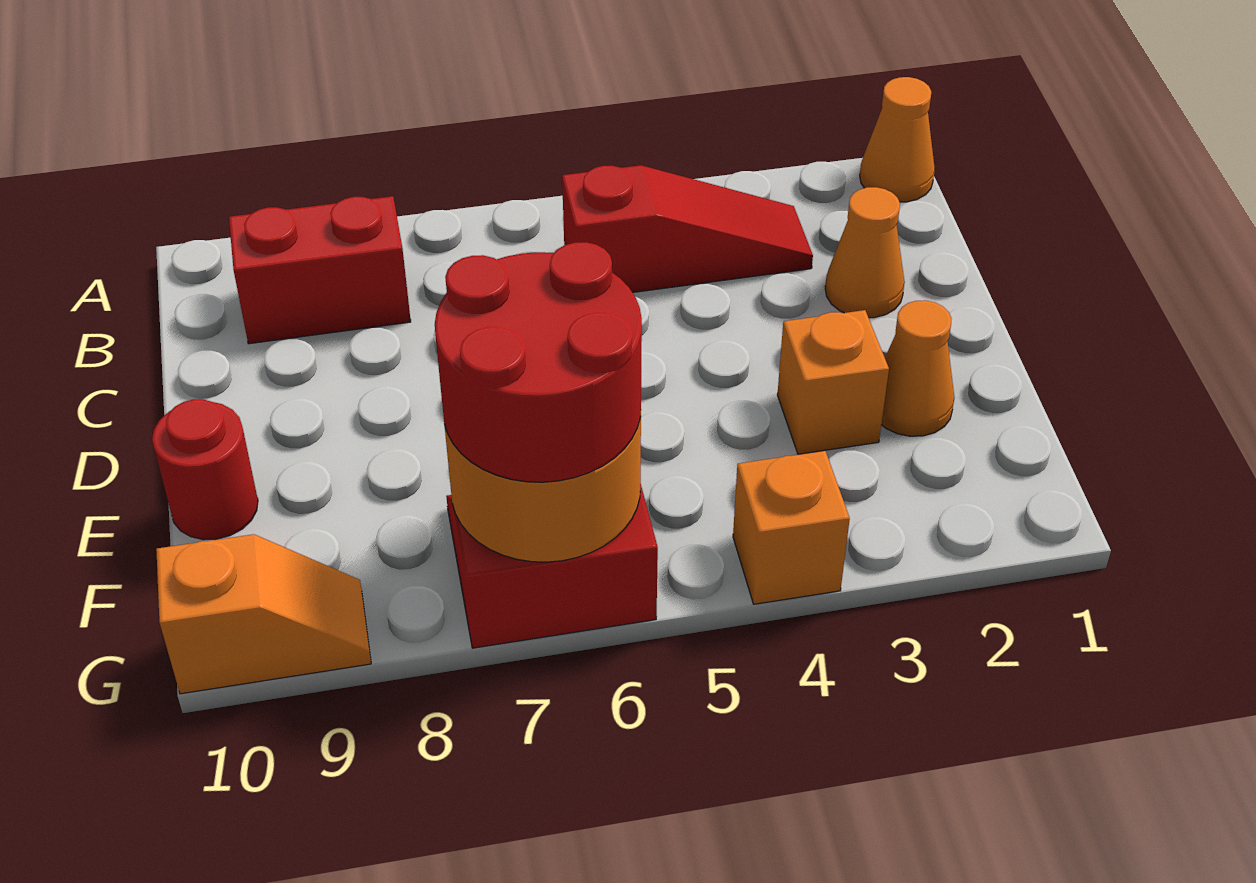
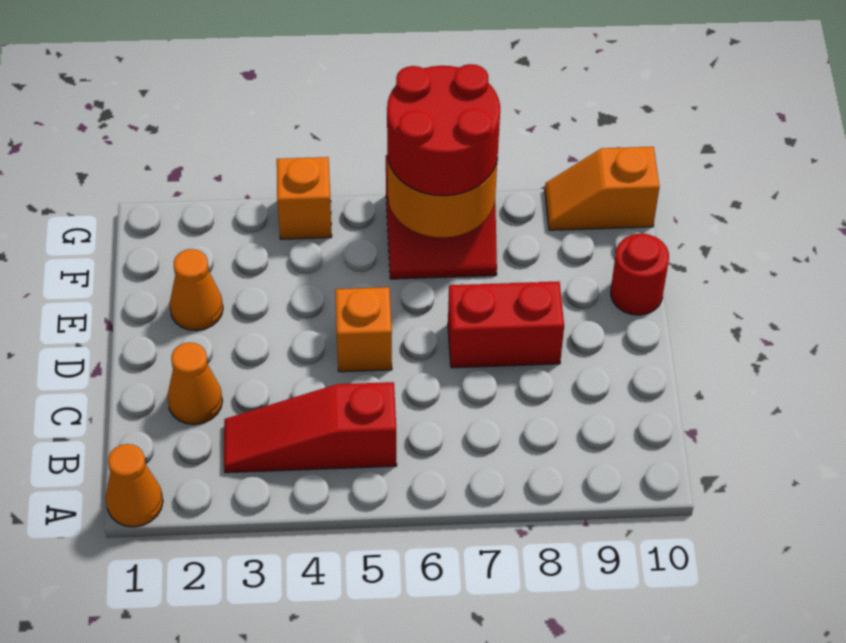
red brick B8:B9 level 1 -> red brick D7:D8 level 1
orange brick E3 level 1 -> orange brick D5 level 1

